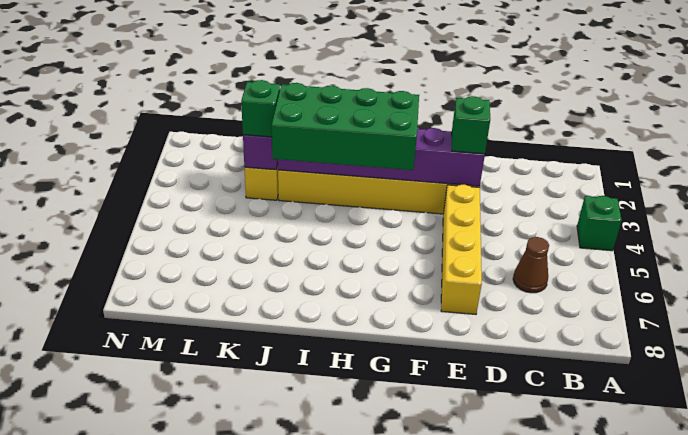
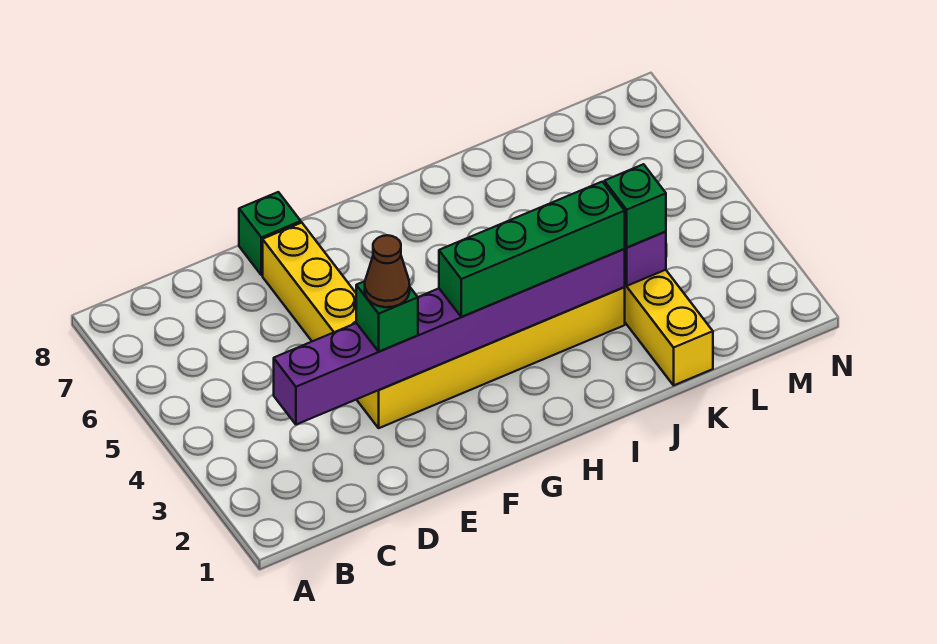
green brick A4 level 1 -> green brick E8 level 1
brown cone C6 level 1 -> brown cone E3 level 4
purple brick E3:J3 level 2 -> purple brick C3:J3 level 2
green brick G3:J4 level 3 -> green brick G3:J3 level 3

